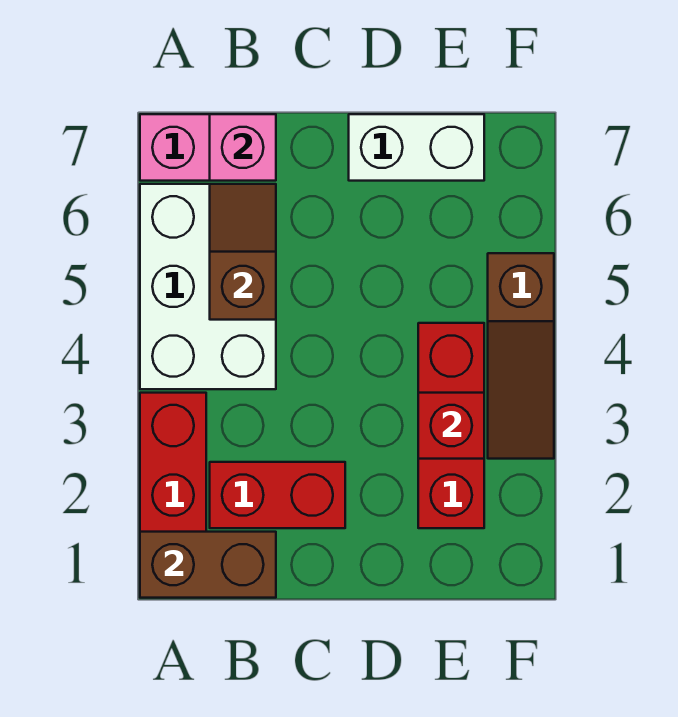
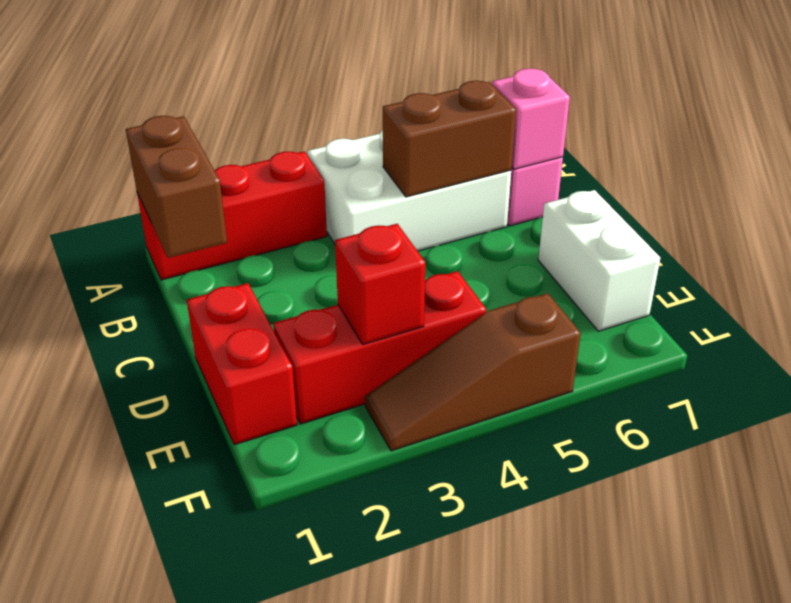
red brick B2:C2 level 1 -> red brick D1:E1 level 1
brown slope B5:B6 level 2 top 5 -> brown brick B5:B6 level 2

